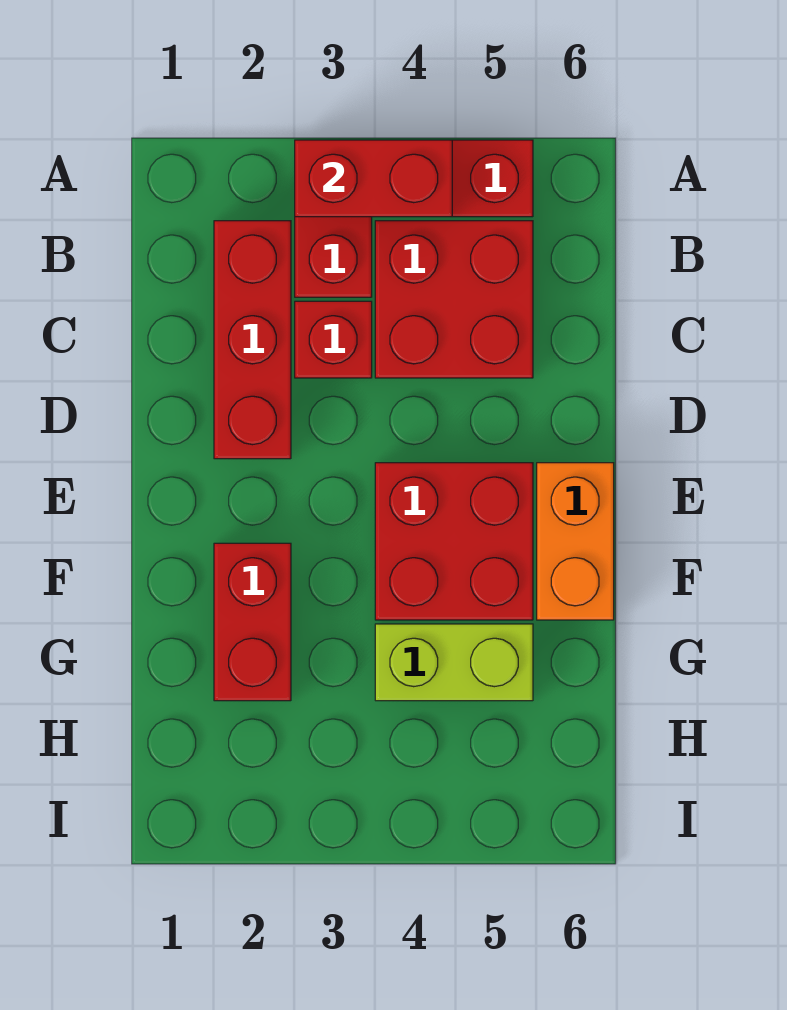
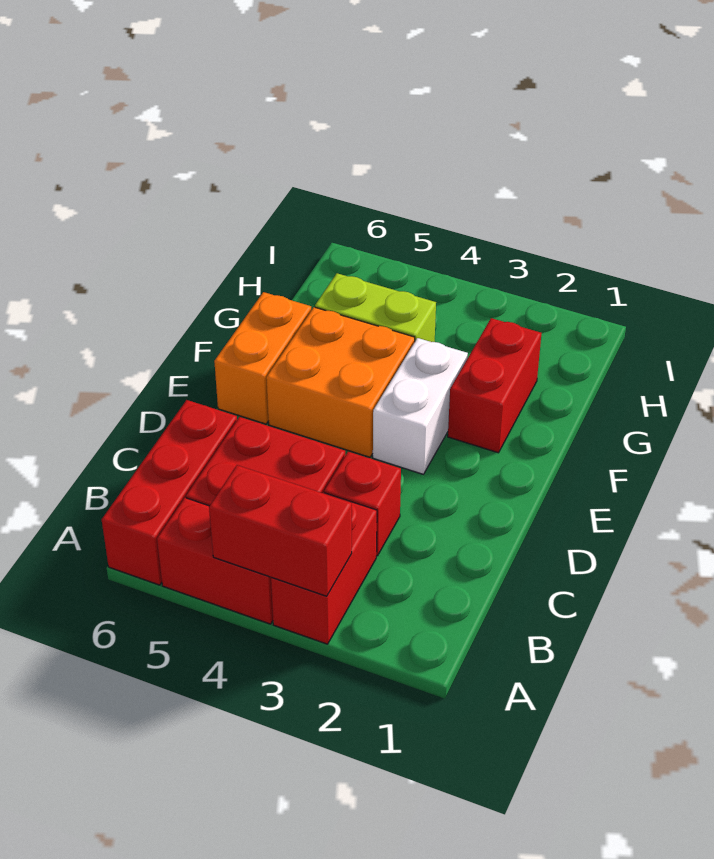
red brick B2:D2 level 1 -> red brick A6:C6 level 1
none -> white brick E3:F3 level 1
red brick E4:F5 level 1 -> orange brick E4:F5 level 1

